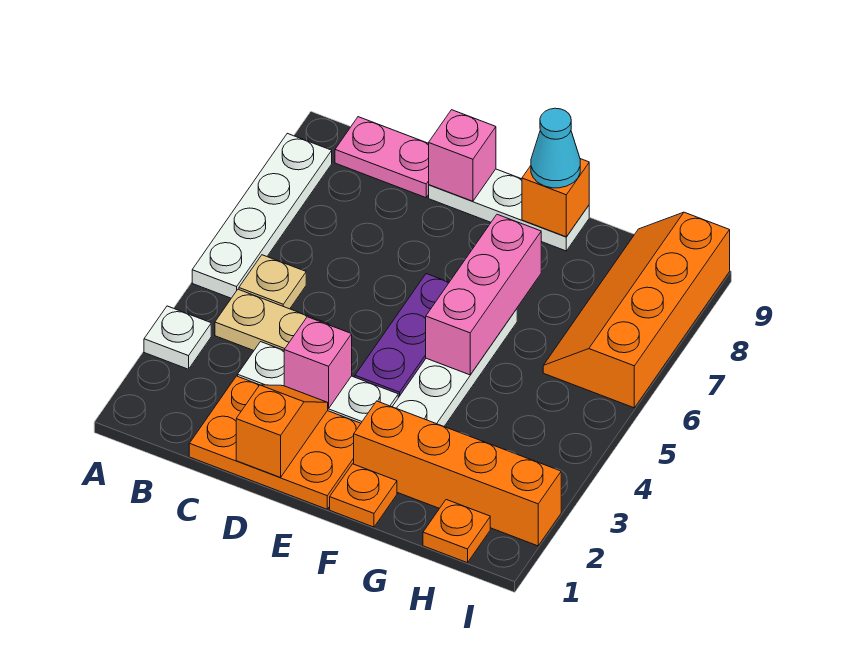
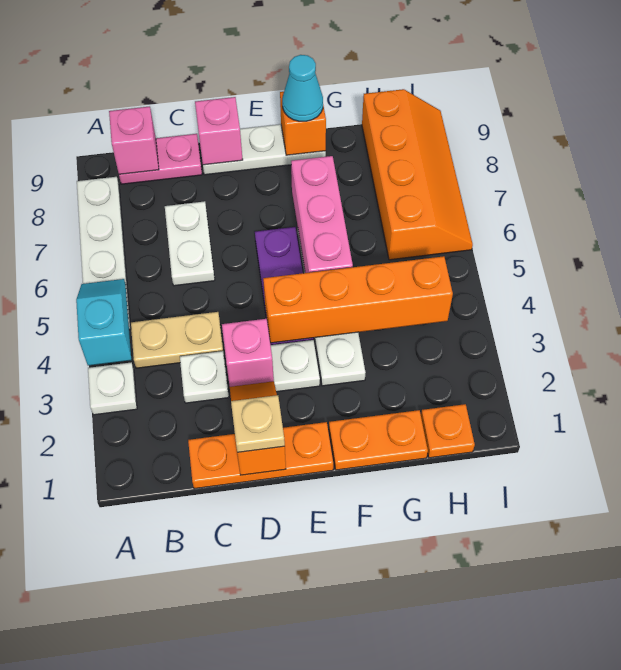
none -> cyan slope A4:A5 level 2 top 4
tan plate B5 level 1 -> tan plate D1 level 3
none -> pink brick B9 level 2
orange plate C1:E2 level 1 -> orange plate C1:E1 level 1
none -> white plate C6:C7 level 1
orange plate F1 level 1 -> orange plate F1:G1 level 1
orange brick F2:I2 level 1 -> orange brick E4:H4 level 2
orange slope H6:I9 level 1 top I -> orange slope H6:I9 level 1 top H

